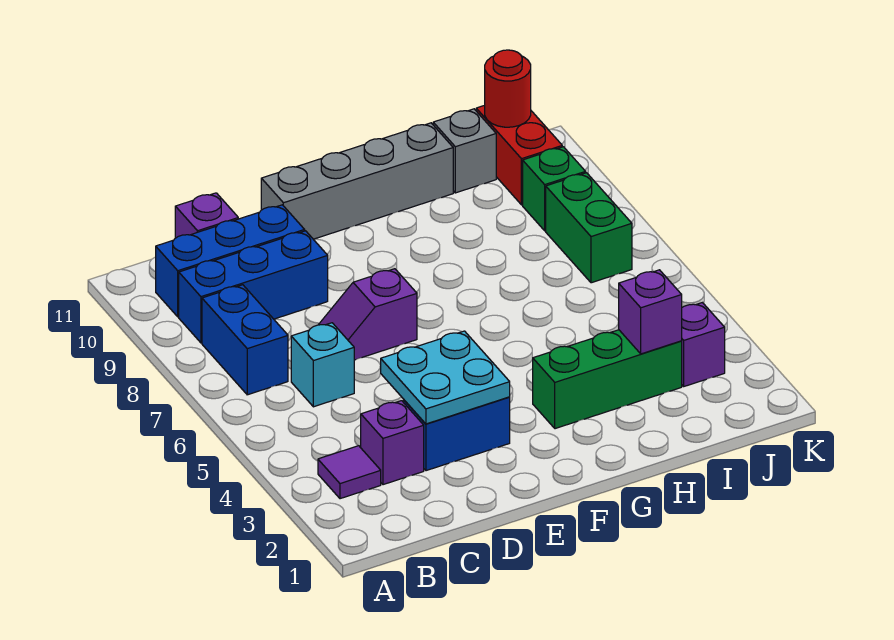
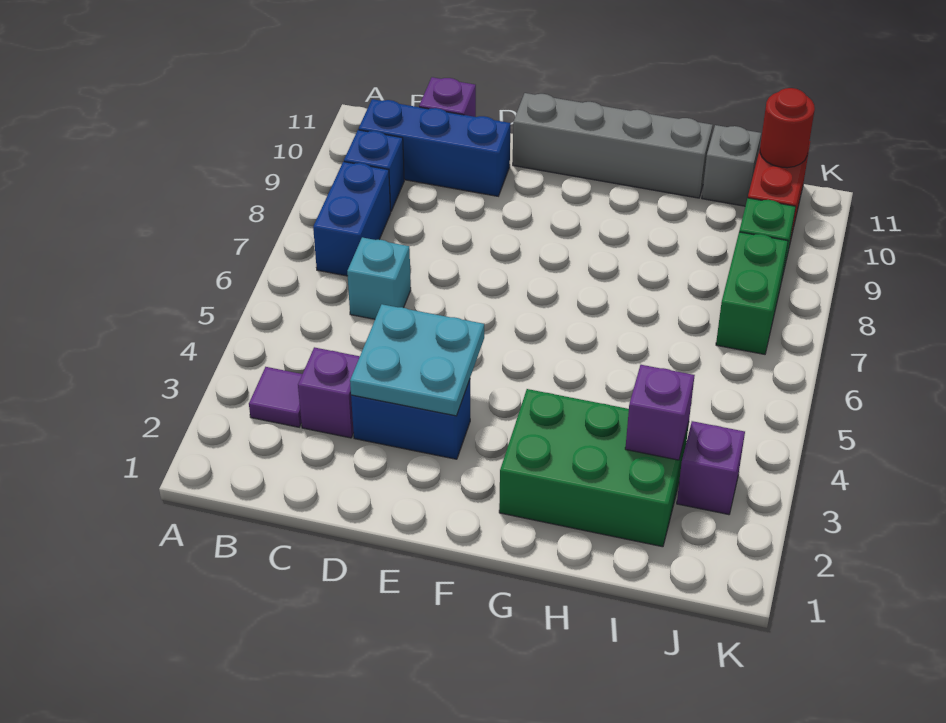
blue brick B9:D9 level 1 -> blue brick B9 level 1
purple slope D7:E7 level 1 top E -> none
green brick G3:I3 level 1 -> green brick G2:I3 level 1

